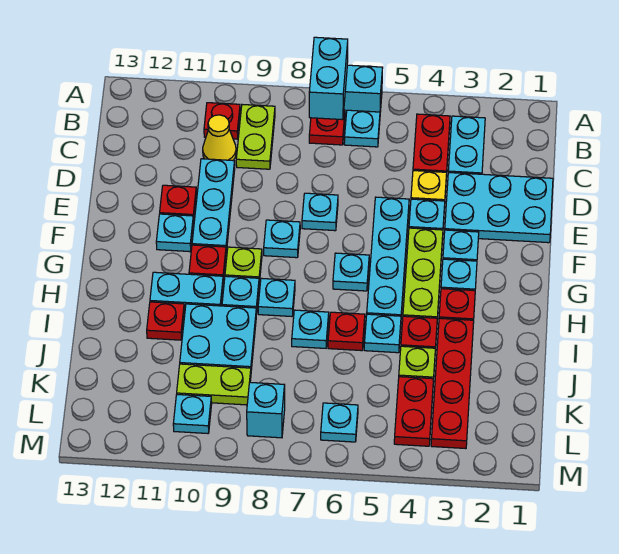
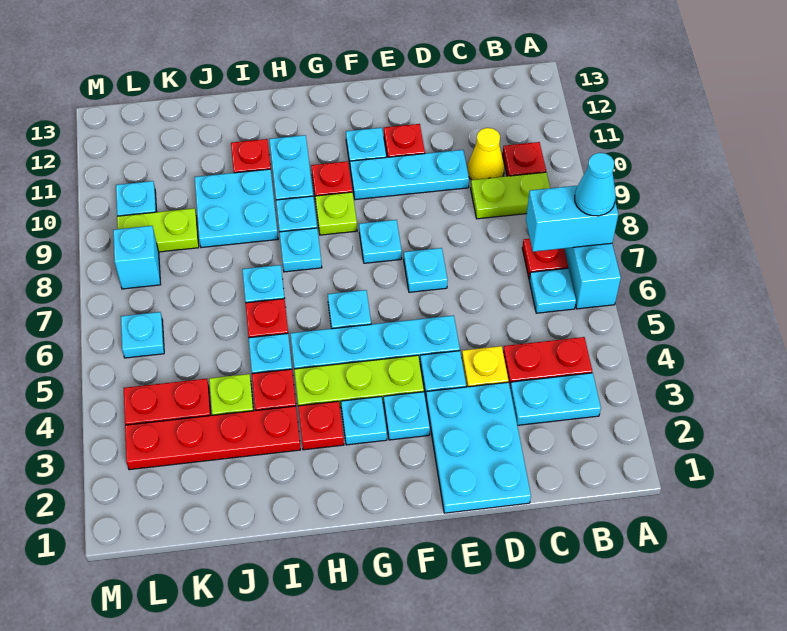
none -> cyan cone A7 level 3
lime plate K9:K10 level 1 -> lime plate K9:L9 level 1

